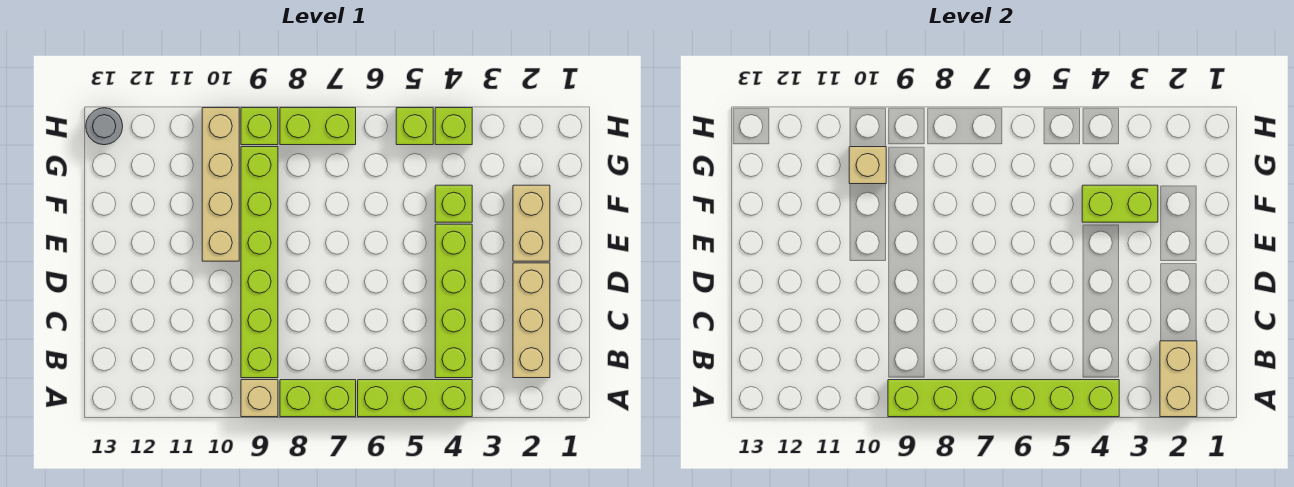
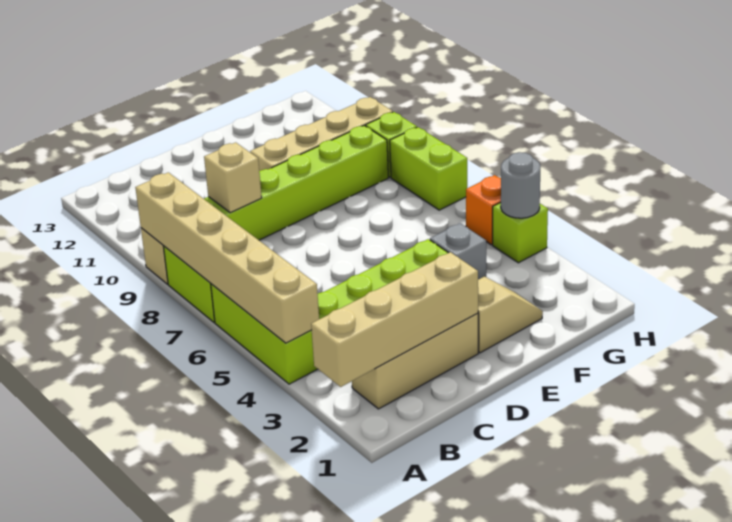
tan brick A2:B2 level 2 -> tan brick A2:D2 level 2
lime brick A4:A9 level 2 -> tan brick A4:A9 level 2
tan brick E2:F2 level 1 -> tan slope E2:F2 level 1 top E
lime brick F3:F4 level 2 -> none
lime brick F4 level 1 -> grey brick F4 level 1
tan brick G10 level 2 -> tan brick C9 level 2
lime brick H5 level 1 -> orange brick H5 level 1
grey round brick H13 level 1 -> grey round brick H4 level 2

